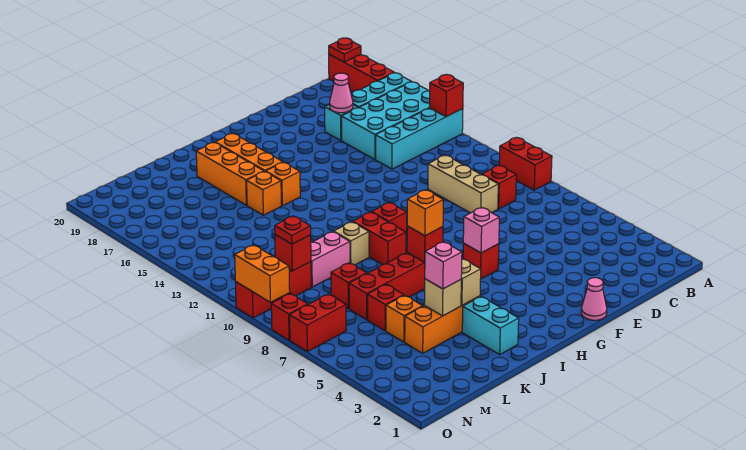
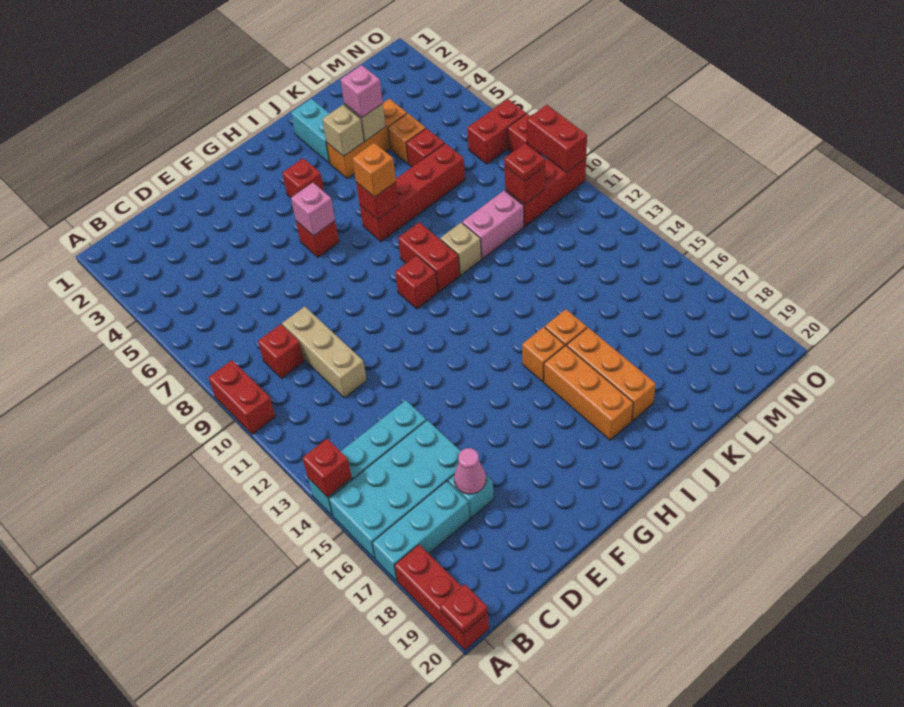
pink cone F1 level 1 -> none
red brick L8 level 1 -> red brick H4 level 1
orange brick O9:O10 level 2 -> red brick O9:O10 level 2

